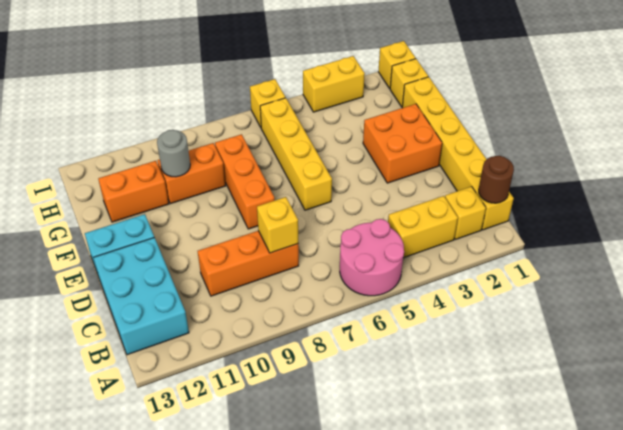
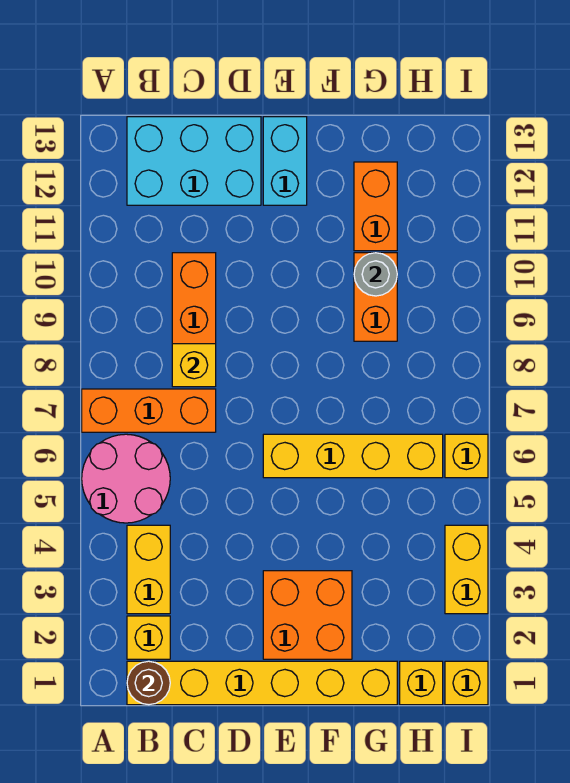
orange brick E8:G8 level 1 -> orange brick A7:C7 level 1

